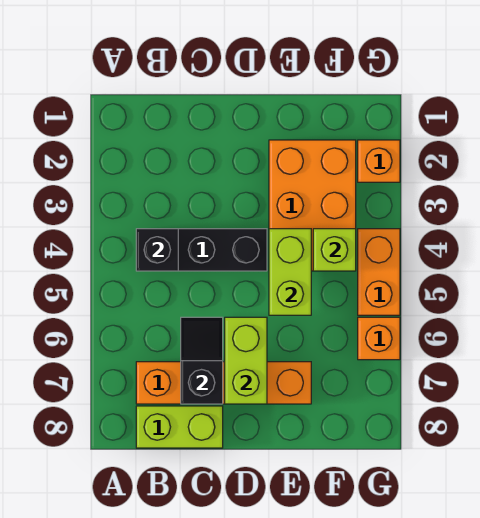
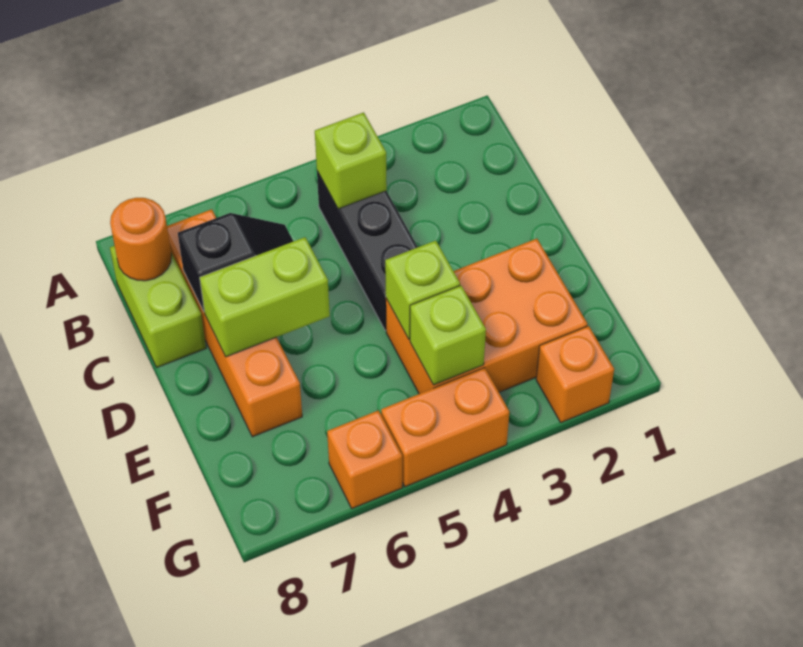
black brick B4 level 2 -> lime brick B4 level 2
none -> orange round brick B8 level 2
lime brick E4:E5 level 2 -> lime brick E4 level 2

